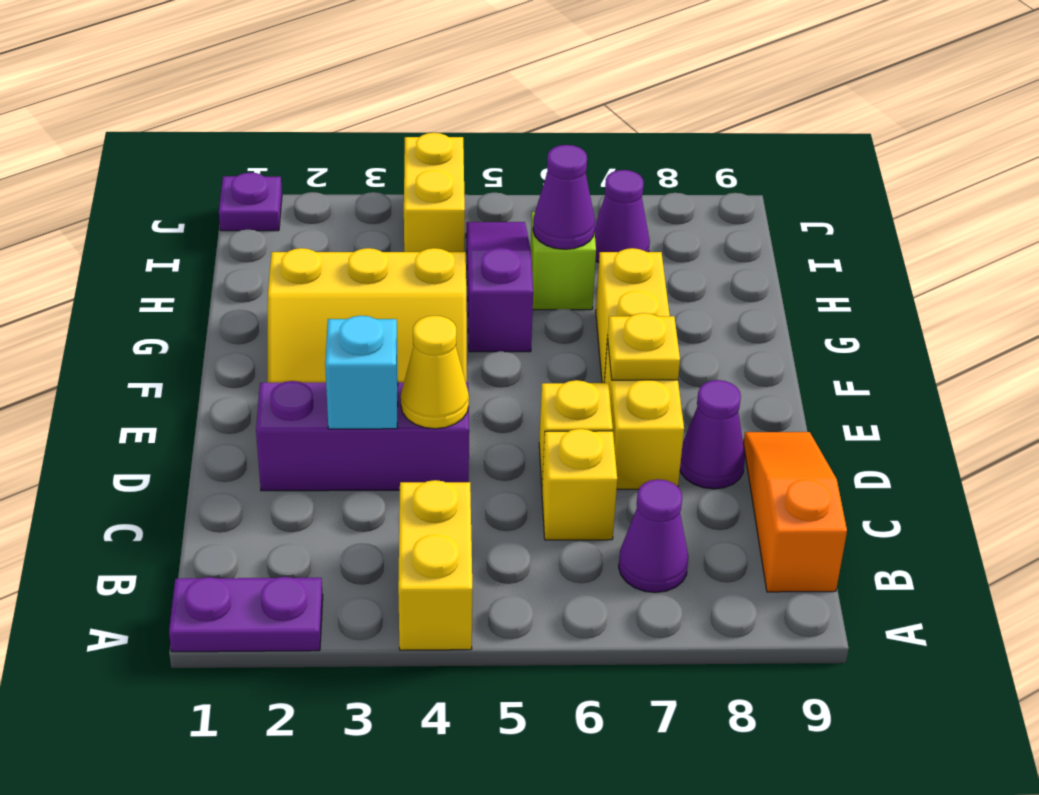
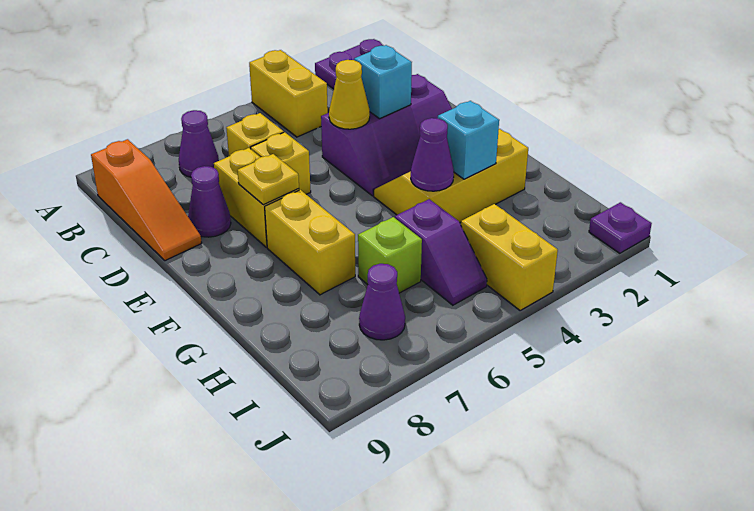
none -> cyan brick G3 level 2
purple slope G5:I5 level 1 top G -> purple slope H5:I5 level 1 top H
purple cone H6 level 2 -> purple cone G4 level 2

